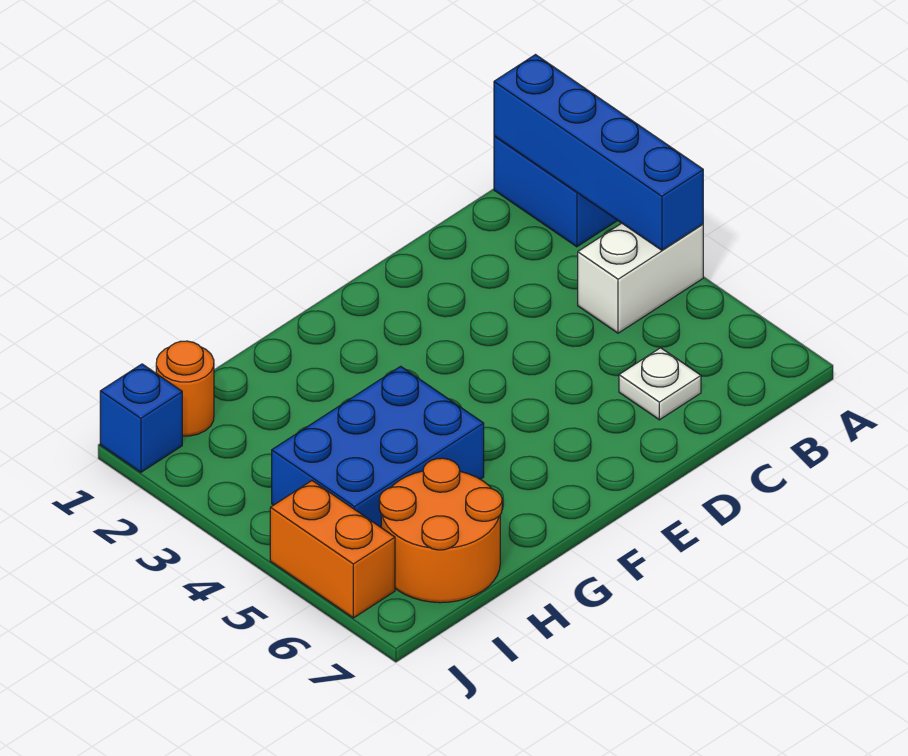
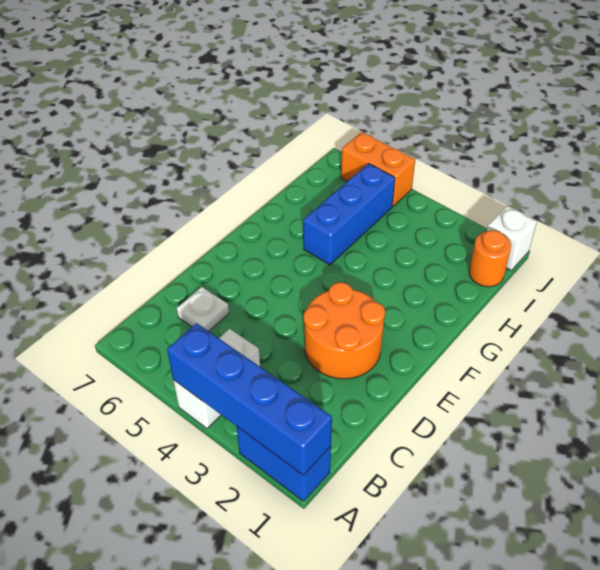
blue brick G4:I5 level 1 -> blue brick G5:I5 level 1
orange round brick H6:I7 level 1 -> orange round brick D2:E3 level 1
blue brick J1 level 1 -> white brick J1 level 1

